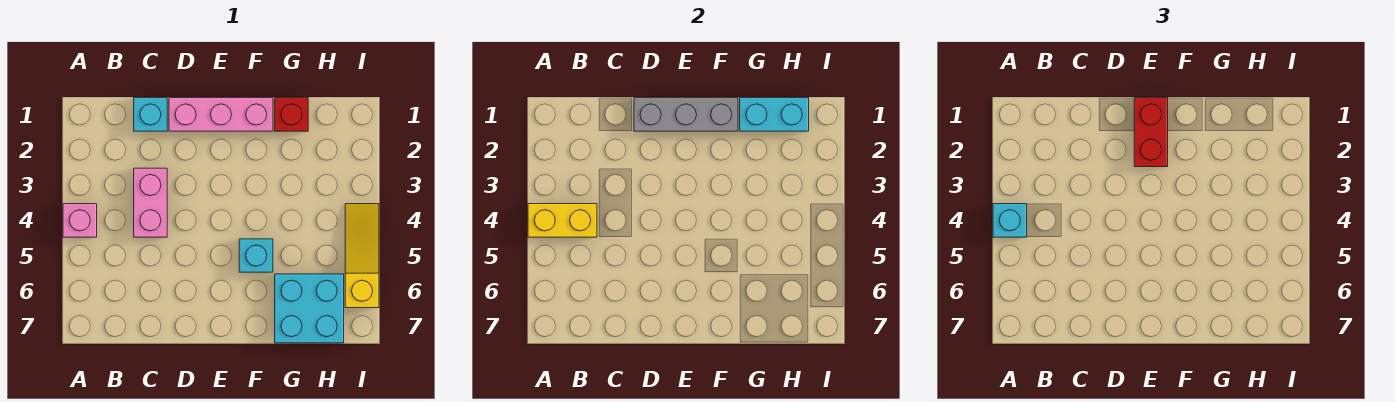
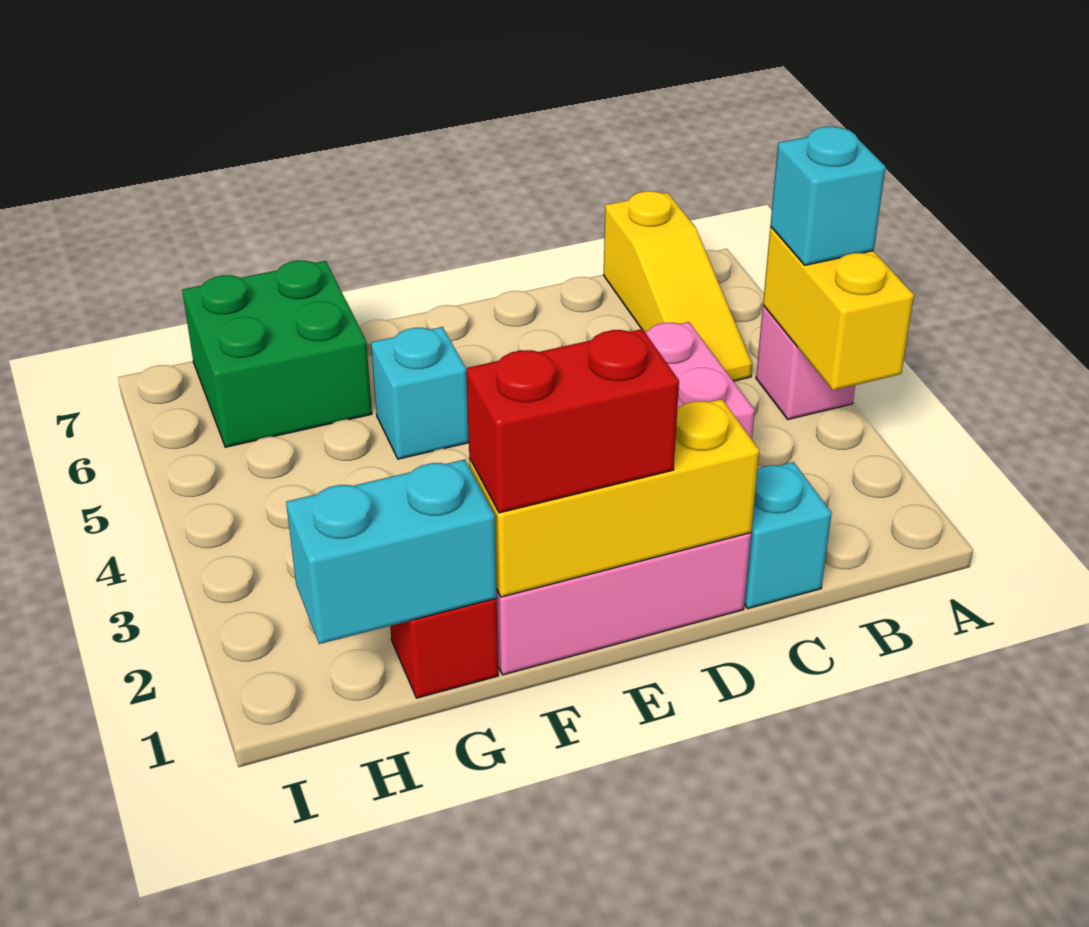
yellow brick A4:B4 level 2 -> yellow brick A3:A4 level 2
grey brick D1:F1 level 2 -> yellow brick D1:F1 level 2
red brick E1:E2 level 3 -> red brick E1:F1 level 3
cyan brick G6:H7 level 1 -> green brick G6:H7 level 1
yellow slope I4:I6 level 1 top 6 -> yellow slope B5:B7 level 1 top 7

